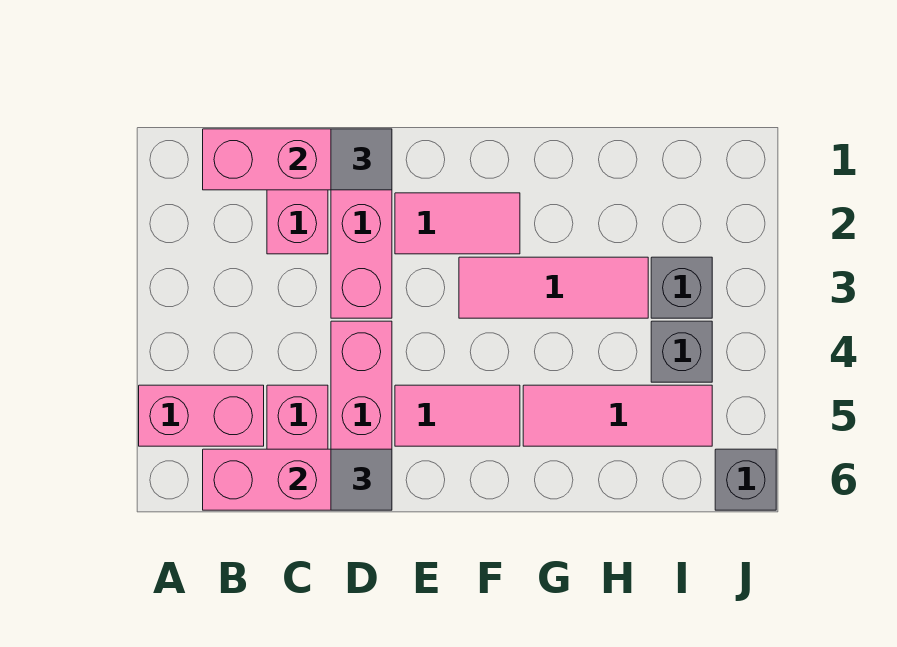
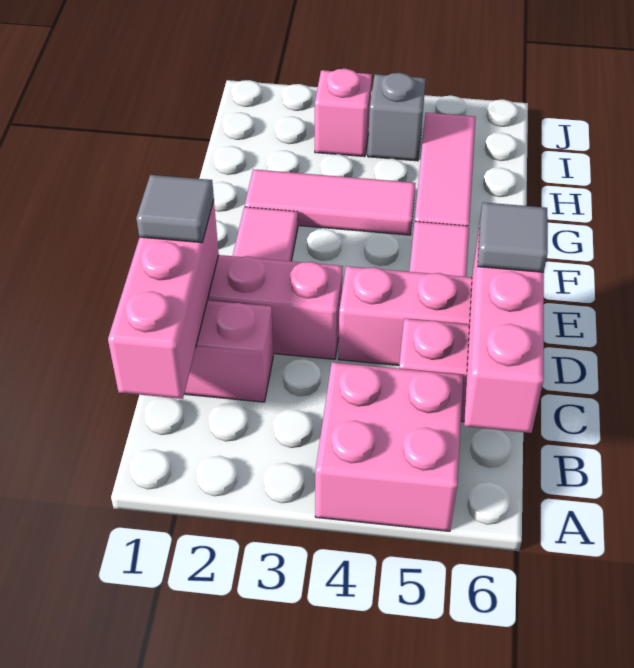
pink brick A5:B5 level 1 -> pink brick A4:B5 level 1
pink tile F3:H3 level 1 -> pink tile G2:G4 level 1
grey brick I3 level 1 -> pink brick I3 level 1
grey brick J6 level 1 -> none

